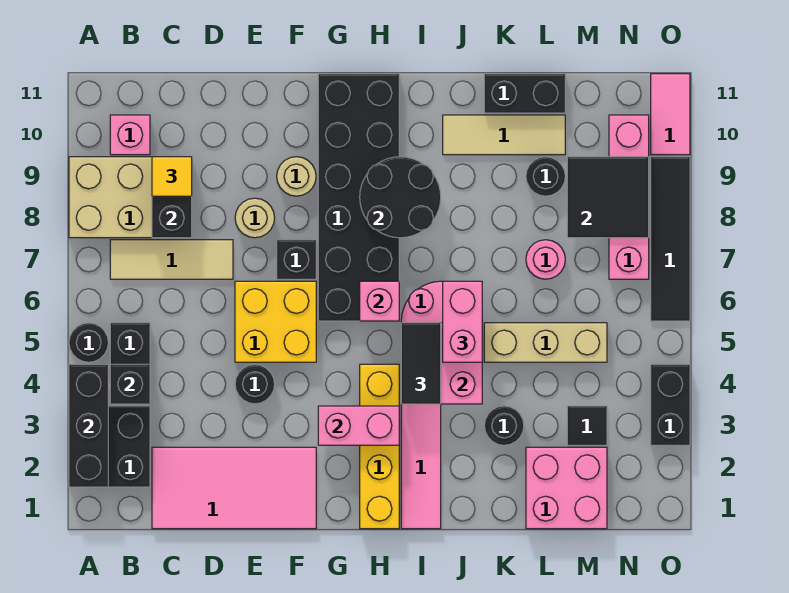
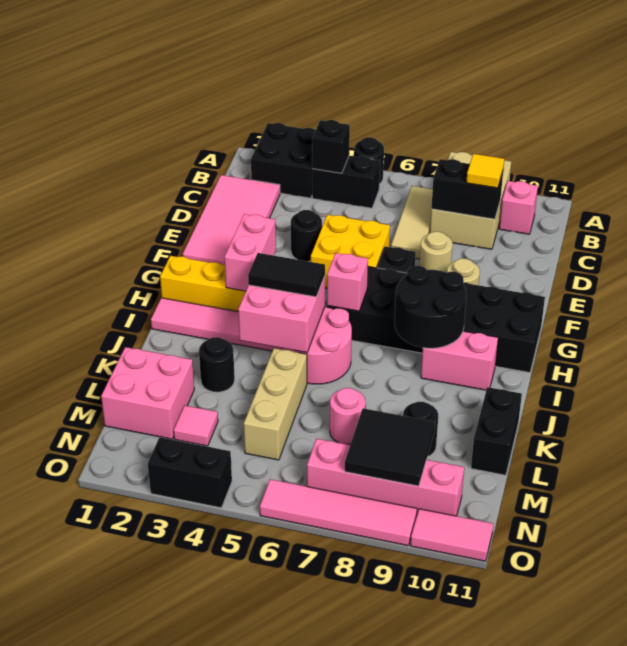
black brick A2:A4 level 2 -> none
pink brick J5:J6 level 3 -> pink brick I9:I10 level 1
tan tile J10:L10 level 1 -> none
black tile M3 level 1 -> pink tile M3 level 1
black tile O6:O9 level 1 -> pink tile O6:O9 level 1

